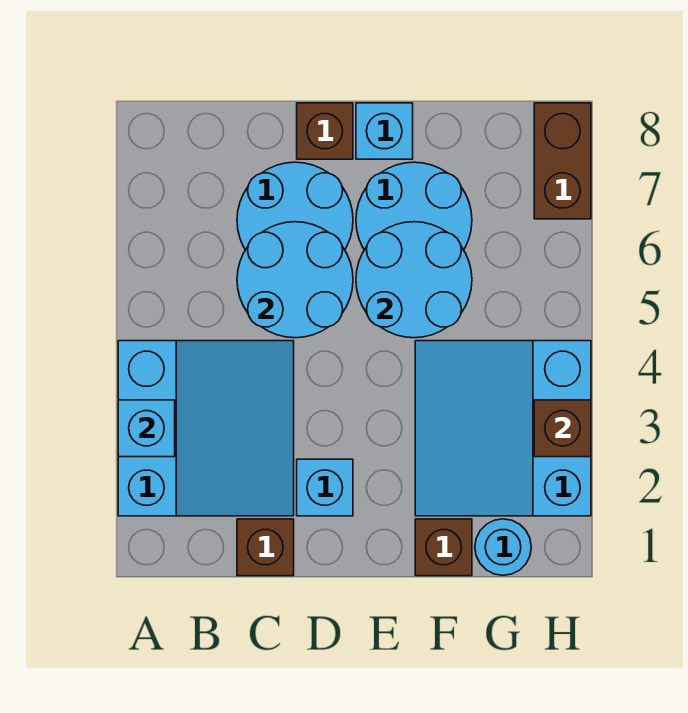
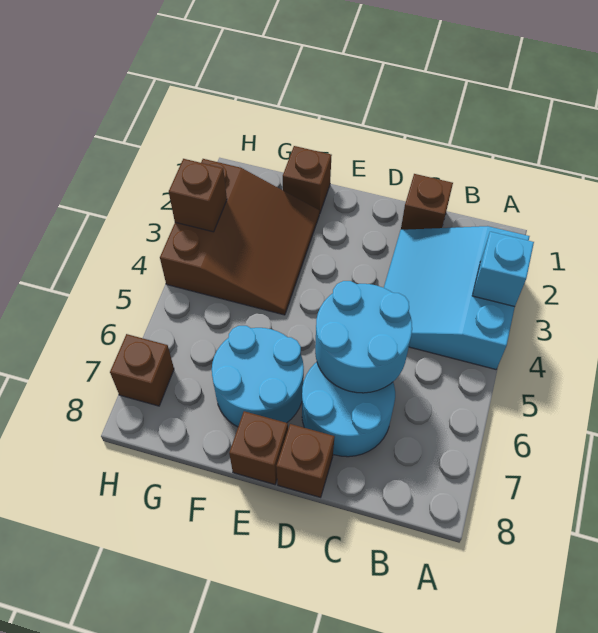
cyan brick D2 level 1 -> none
cyan round brick E5:F6 level 2 -> none
cyan brick E8 level 1 -> brown brick E8 level 1
cyan slope F2:H4 level 1 top H -> brown slope F2:H4 level 1 top H
cyan round brick G1 level 1 -> none
brown brick H7:H8 level 1 -> brown brick H7 level 1

